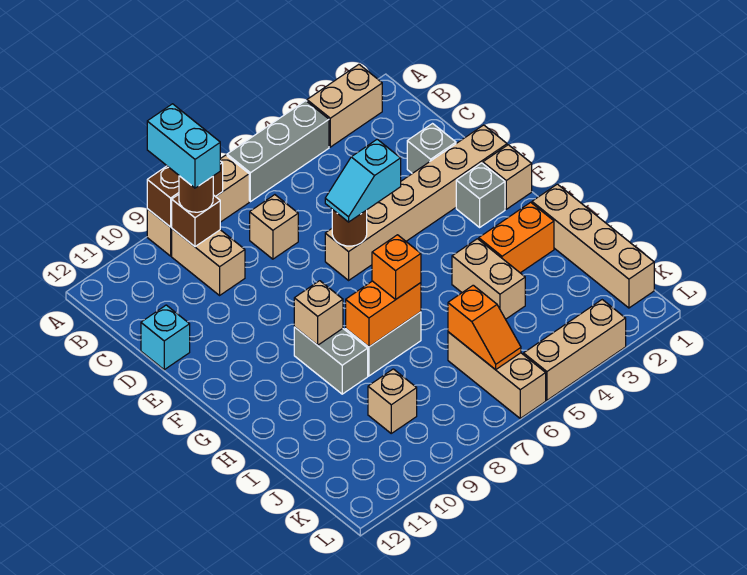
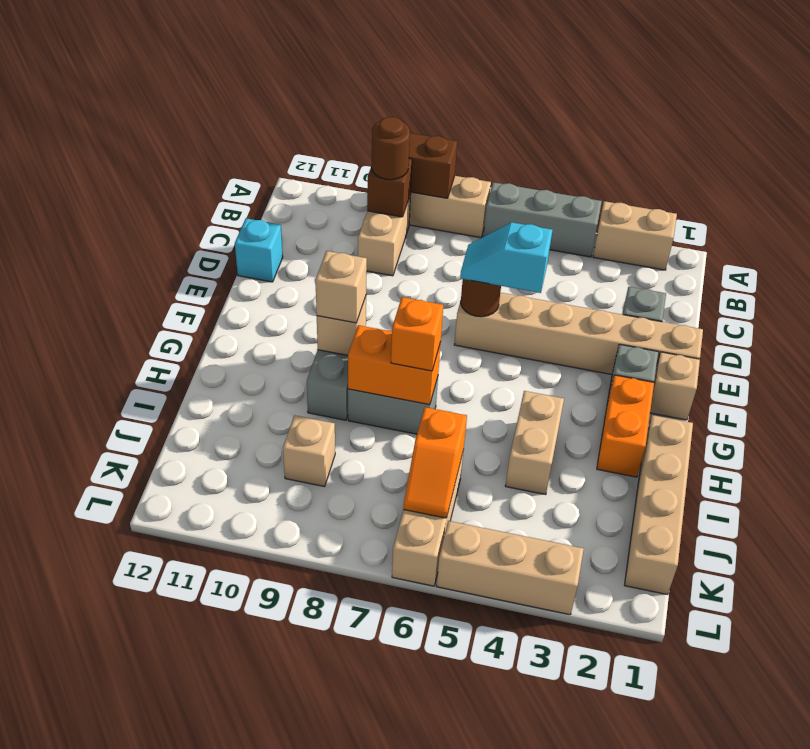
cyan brick A9:B9 level 4 -> none
tan brick C7 level 1 -> tan brick G9 level 3
orange brick H2:H3 level 1 -> orange brick G2:H2 level 1

